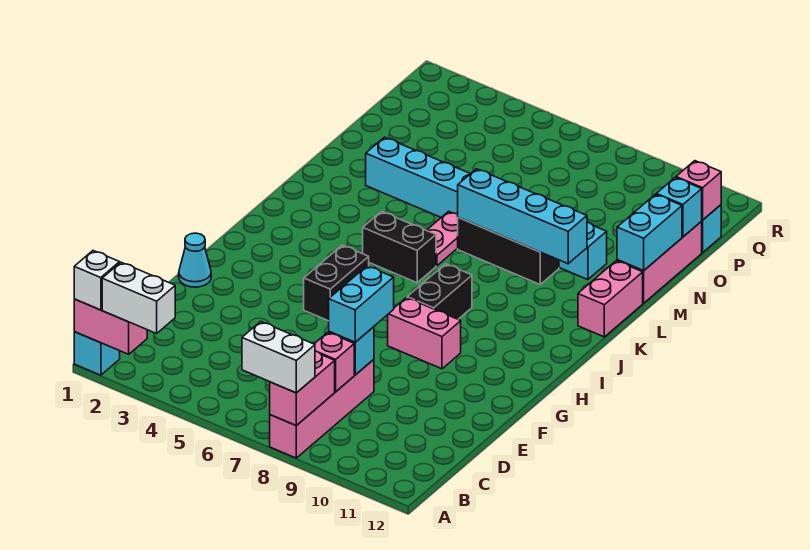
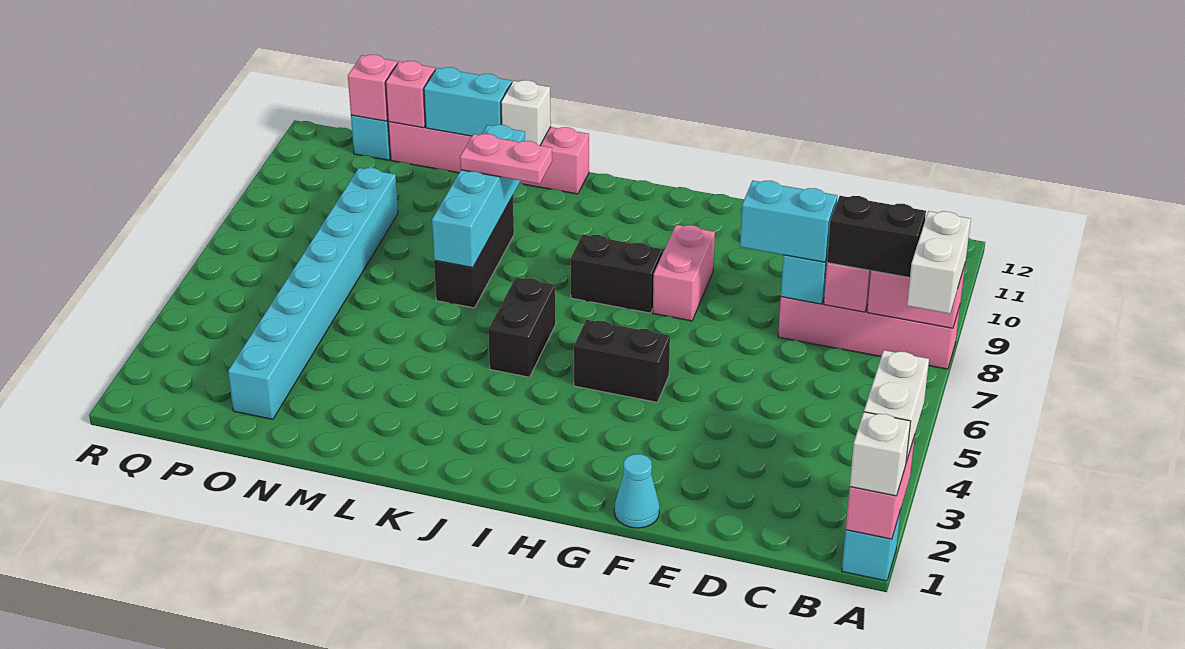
none -> black brick B8:C8 level 3
pink plate K6:L6 level 1 -> pink plate K9:L9 level 3
none -> white brick L12 level 2
cyan brick M3:M10 level 1 -> cyan brick O2:O9 level 1
cyan brick O12 level 2 -> pink brick O12 level 2

